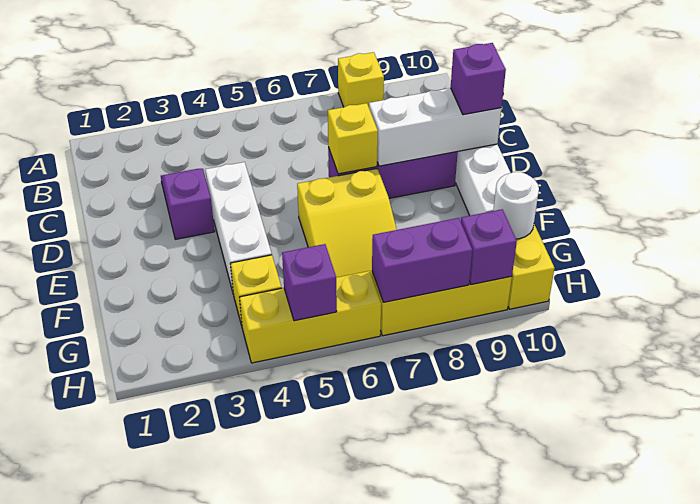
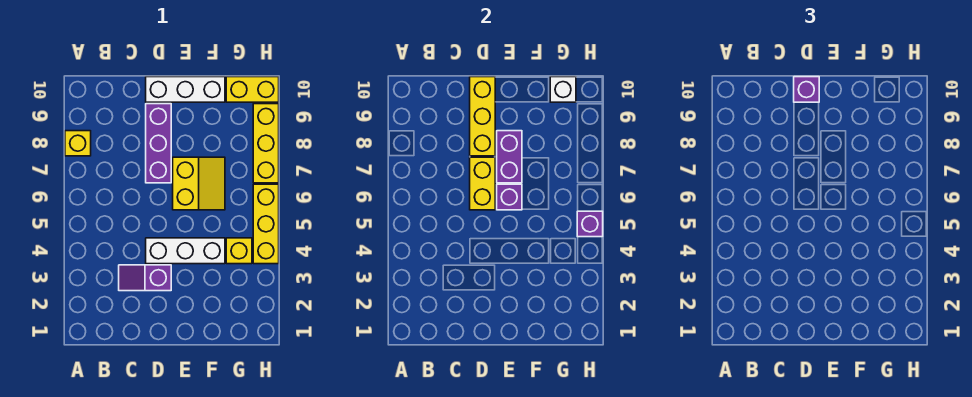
yellow brick D7 level 2 -> yellow brick D6:D7 level 2
white brick D8:D10 level 2 -> yellow brick D8:D10 level 2
yellow slope E6:G7 level 1 top E -> yellow slope E6:F7 level 1 top E
white round brick G10 level 2 -> white brick G10 level 2
purple brick H7:H8 level 2 -> purple brick E7:E8 level 2
purple brick H9 level 2 -> purple brick E6 level 2

